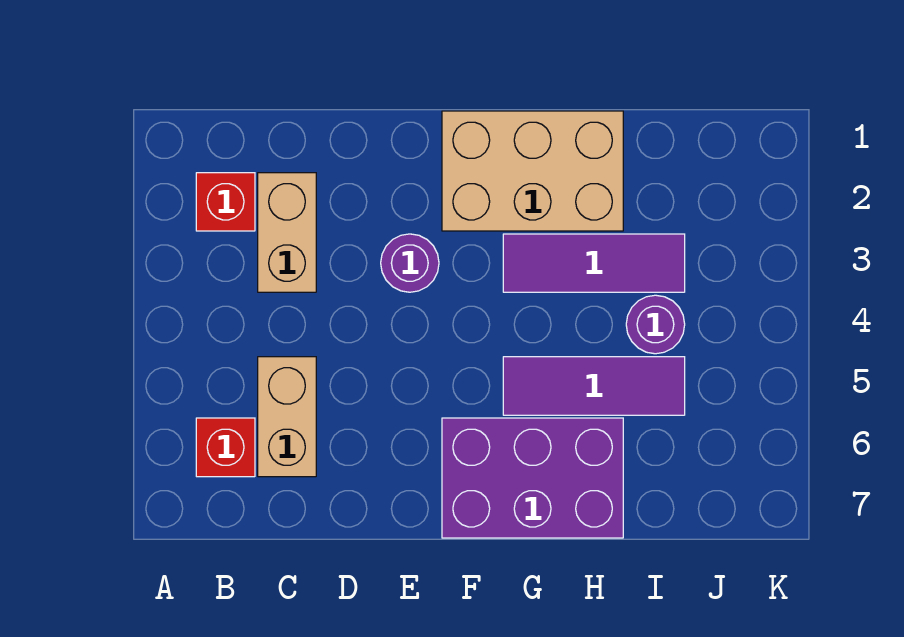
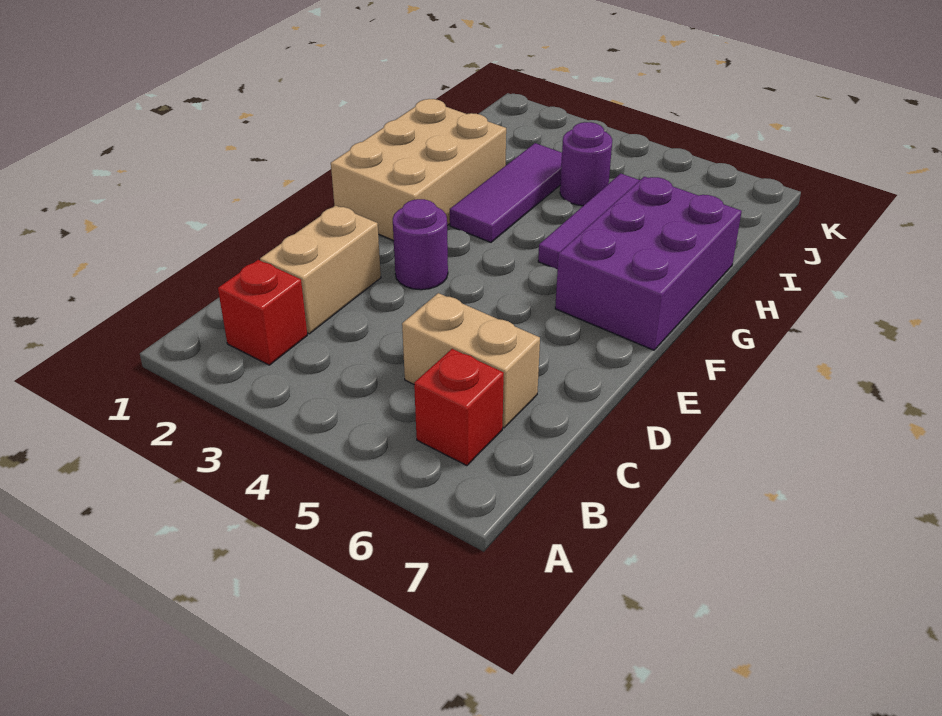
tan brick C2:C3 level 1 -> tan brick C2:D2 level 1

